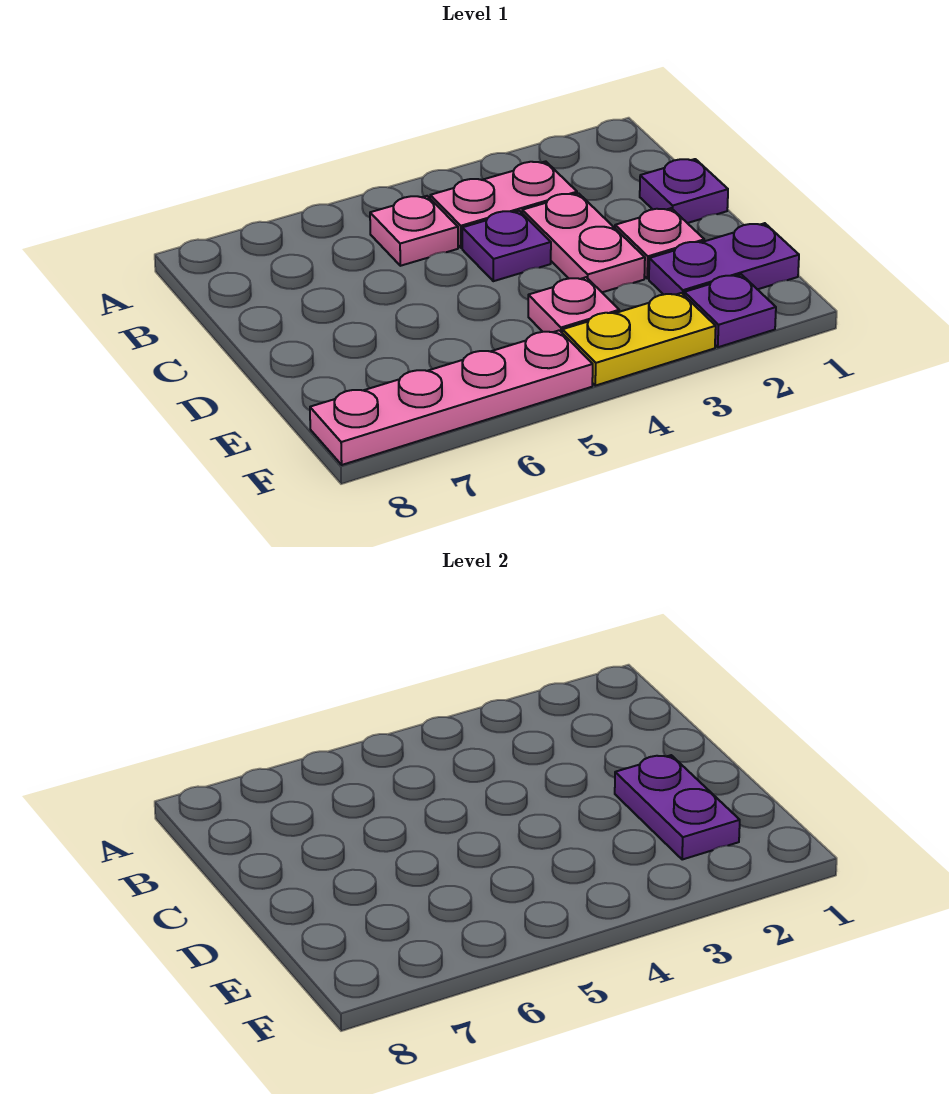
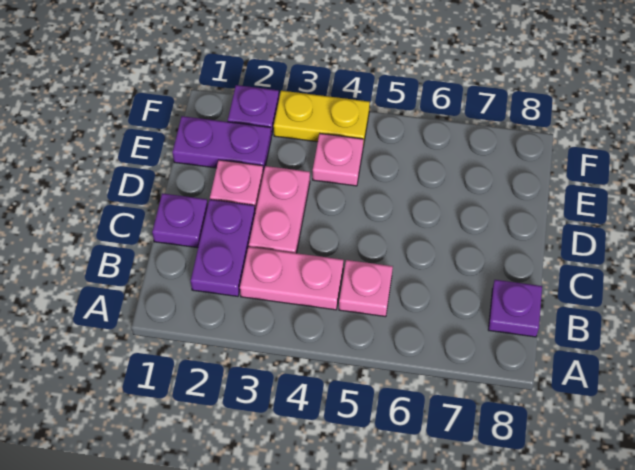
purple plate C4 level 1 -> purple plate B8 level 1
purple plate D2:E2 level 2 -> purple plate B2:C2 level 1
pink plate F5:F8 level 1 -> none

